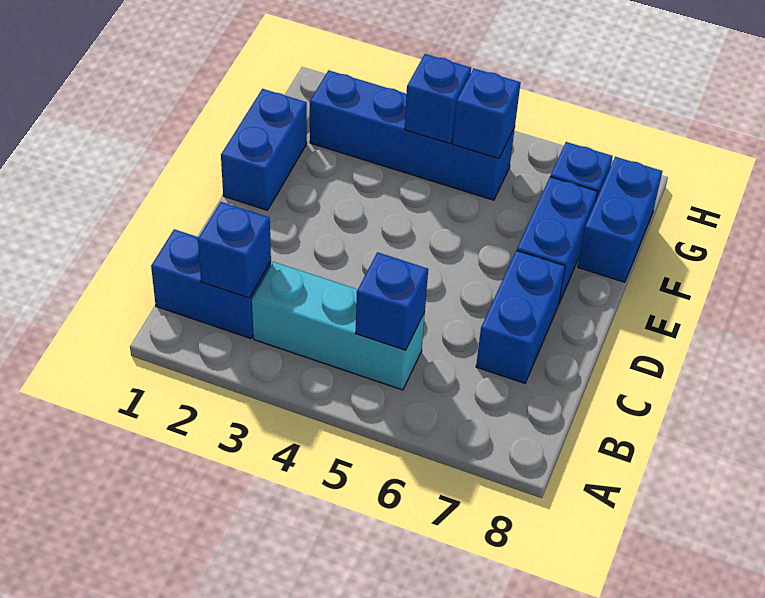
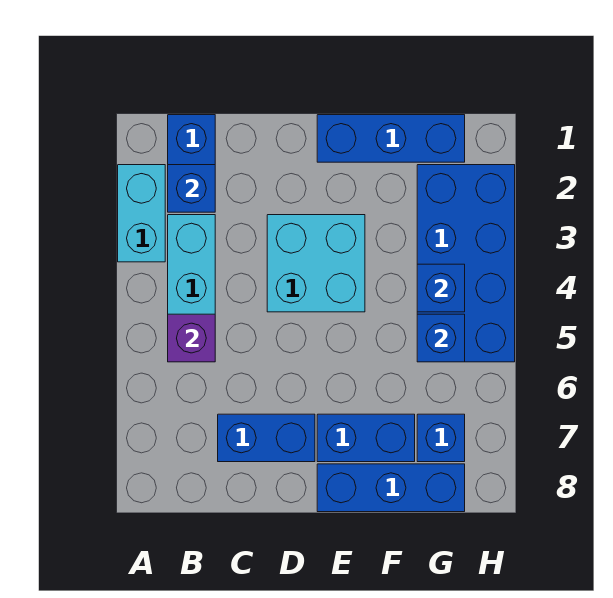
none -> cyan brick A2:A3 level 1
blue brick B5 level 2 -> purple brick B5 level 2
none -> cyan brick D3:E4 level 1
blue brick E1:F1 level 1 -> blue brick E1:G1 level 1
blue brick F8:G8 level 1 -> blue brick E8:G8 level 1
blue brick G2:G5 level 1 -> blue brick G2:H5 level 1

